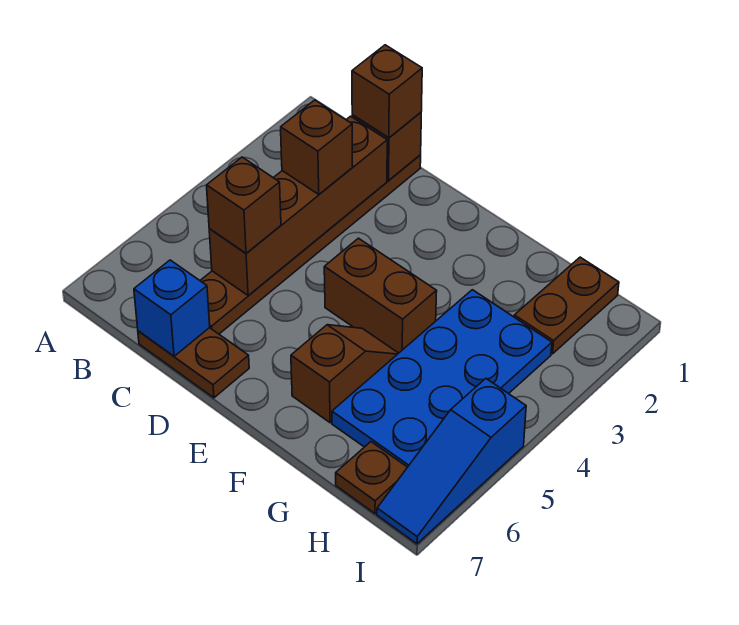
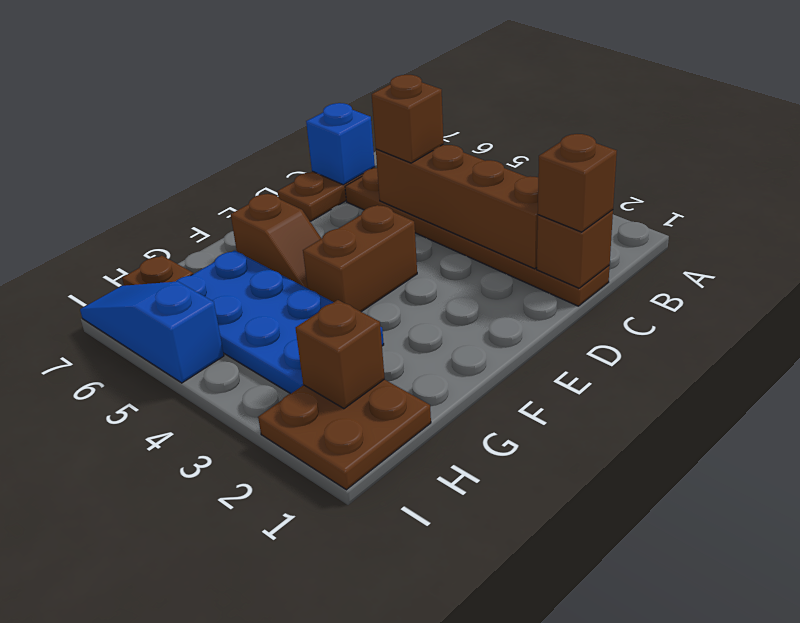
brown brick C3 level 3 -> brown brick H2 level 2
brown plate H1:H2 level 1 -> brown plate H1:I2 level 1

